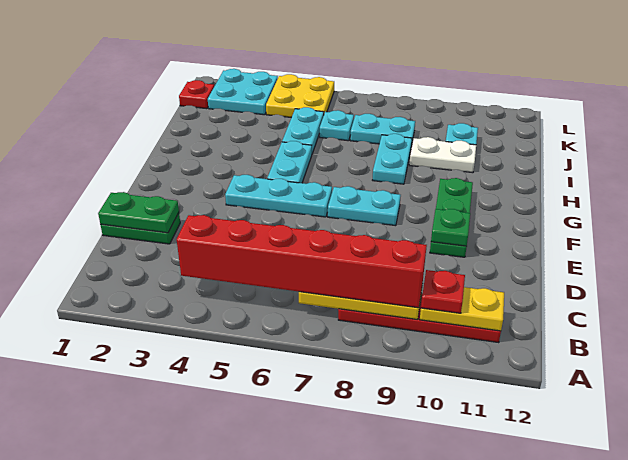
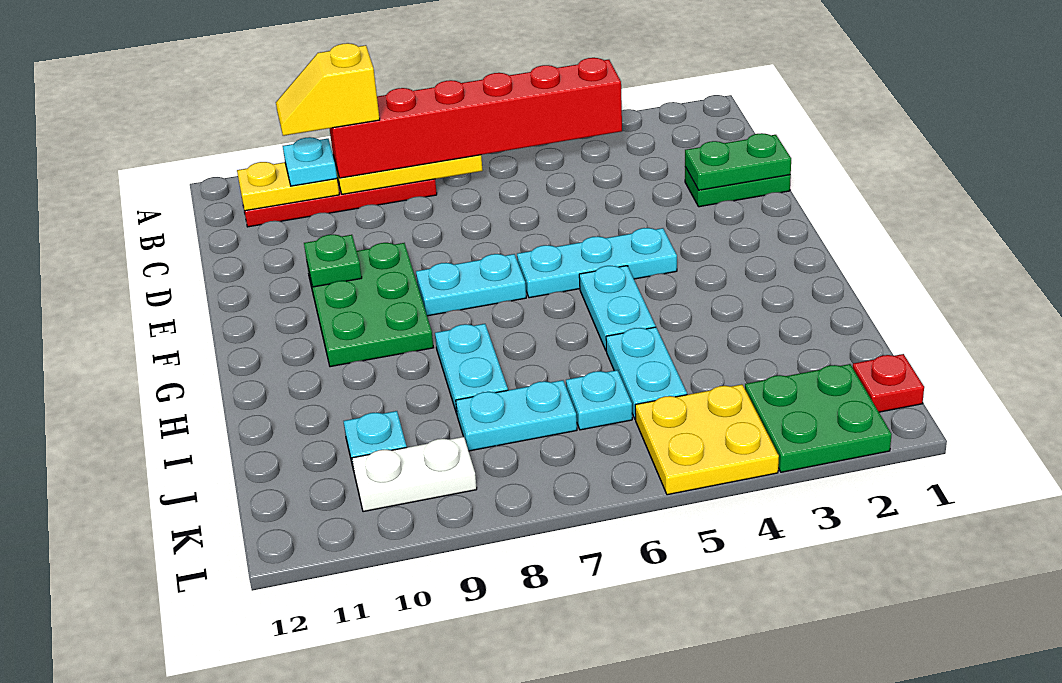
none -> yellow slope B9:B10 level 4 top 9
red plate B10 level 3 -> cyan plate B10 level 3
green plate E10:G10 level 1 -> green plate E9:G10 level 1
white plate I9:I10 level 1 -> white plate K9:K10 level 1
cyan plate K2:L3 level 1 -> green plate K2:L3 level 1

